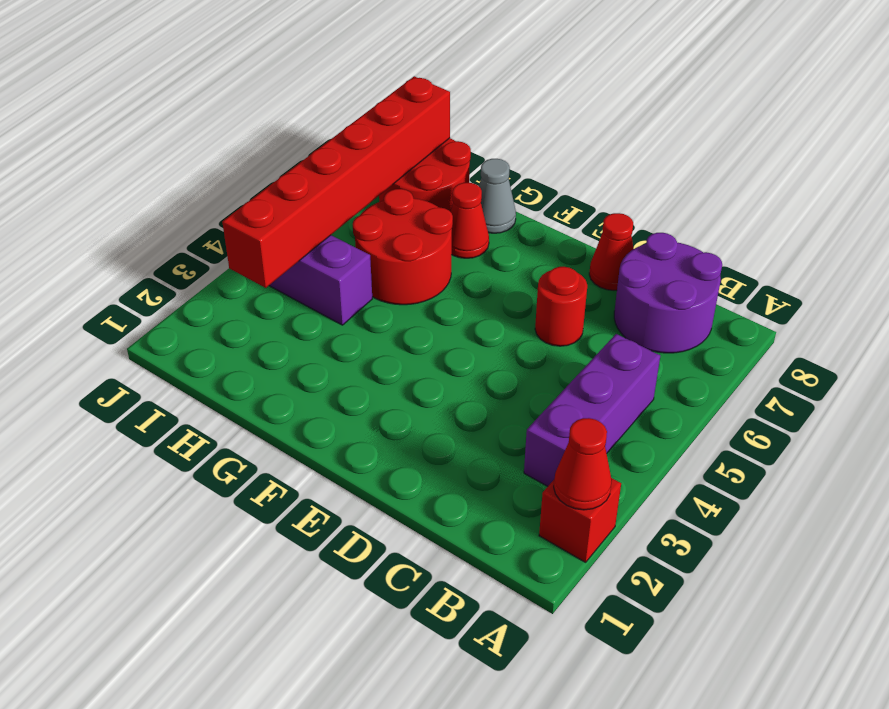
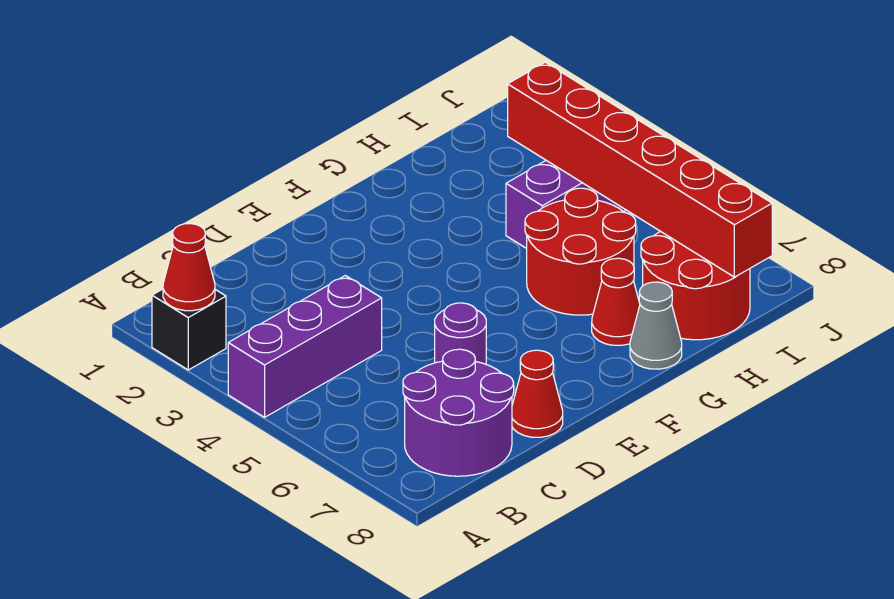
red brick A2 level 1 -> black brick A2 level 1
purple brick B3:B5 level 1 -> purple brick A4:C4 level 1
red round brick D6 level 1 -> purple round brick D6 level 1

